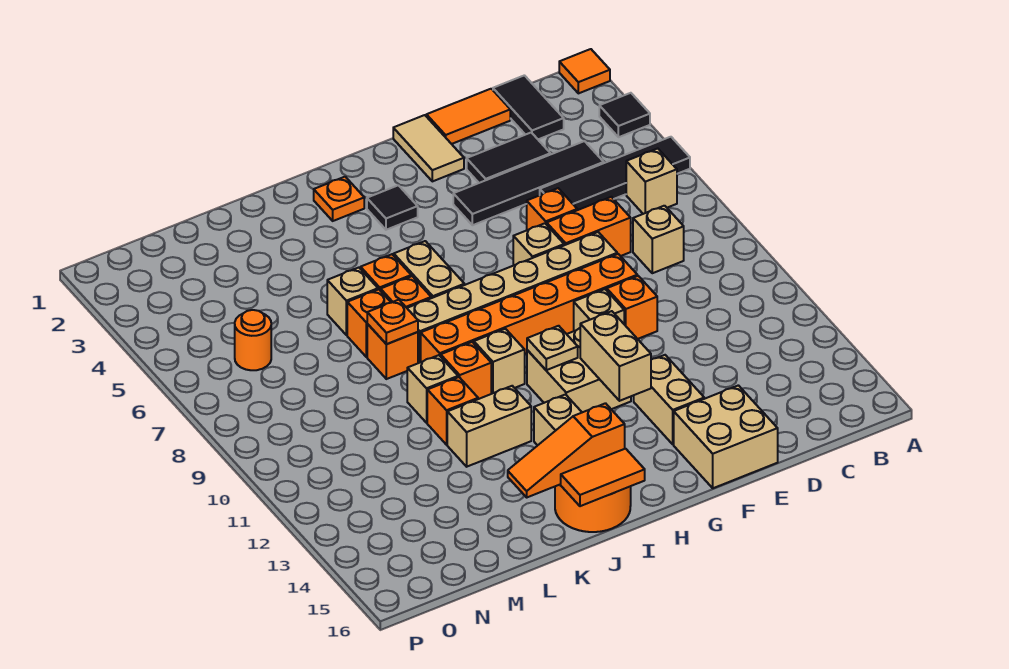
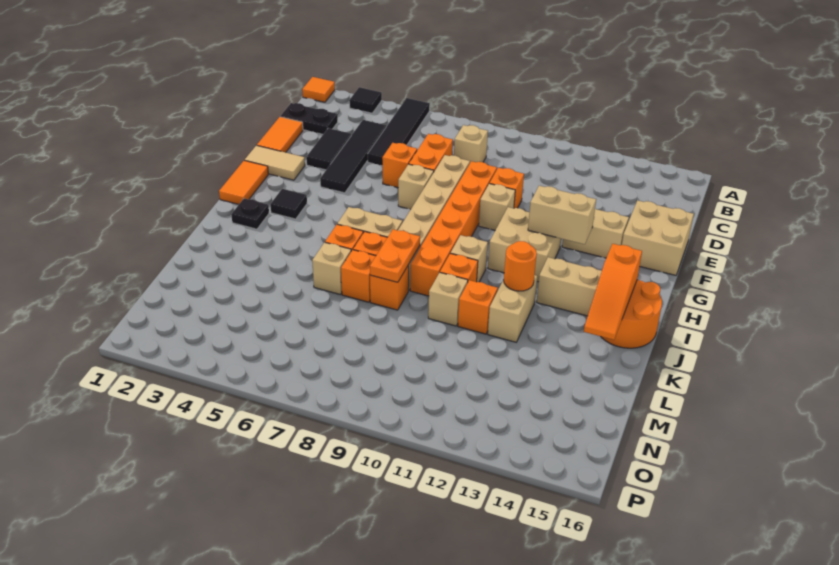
tan brick B6 level 1 -> none
black tile C1:C2 level 1 -> black plate C1:C2 level 1
tan plate H11 level 2 -> none
orange plate I2 level 1 -> black plate I2 level 1
orange tile I16:J16 level 2 -> orange tile G1:H1 level 1
orange plate K8 level 2 -> orange plate J8:K8 level 2
orange round brick N6 level 1 -> orange round brick J12 level 2

